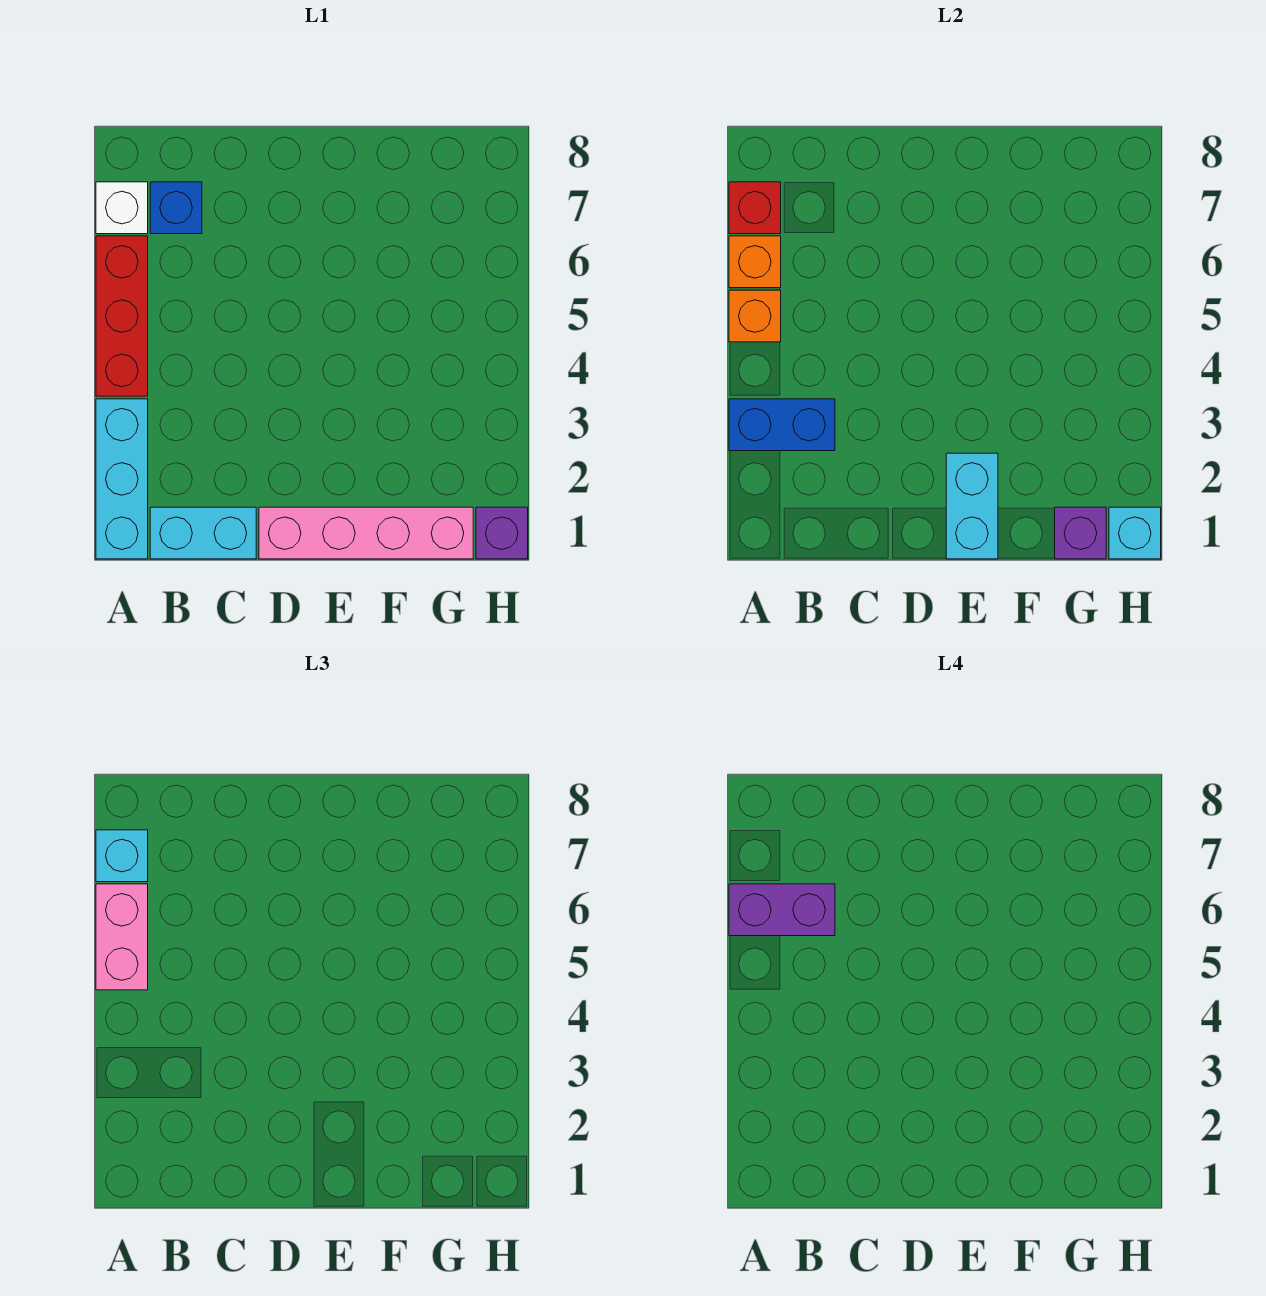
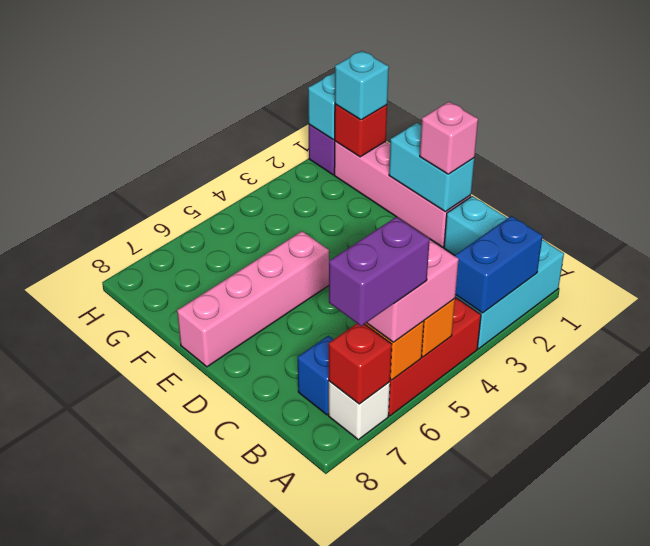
blue brick A3:B3 level 2 -> blue brick A2:A3 level 2
purple brick A6:B6 level 4 -> purple brick A6:A7 level 4
cyan brick A7 level 3 -> cyan brick G1 level 3
none -> pink brick D1 level 3
cyan brick E1:E2 level 2 -> cyan brick D1:E1 level 2
none -> pink brick E5:E8 level 1
purple brick G1 level 2 -> red brick G1 level 2

